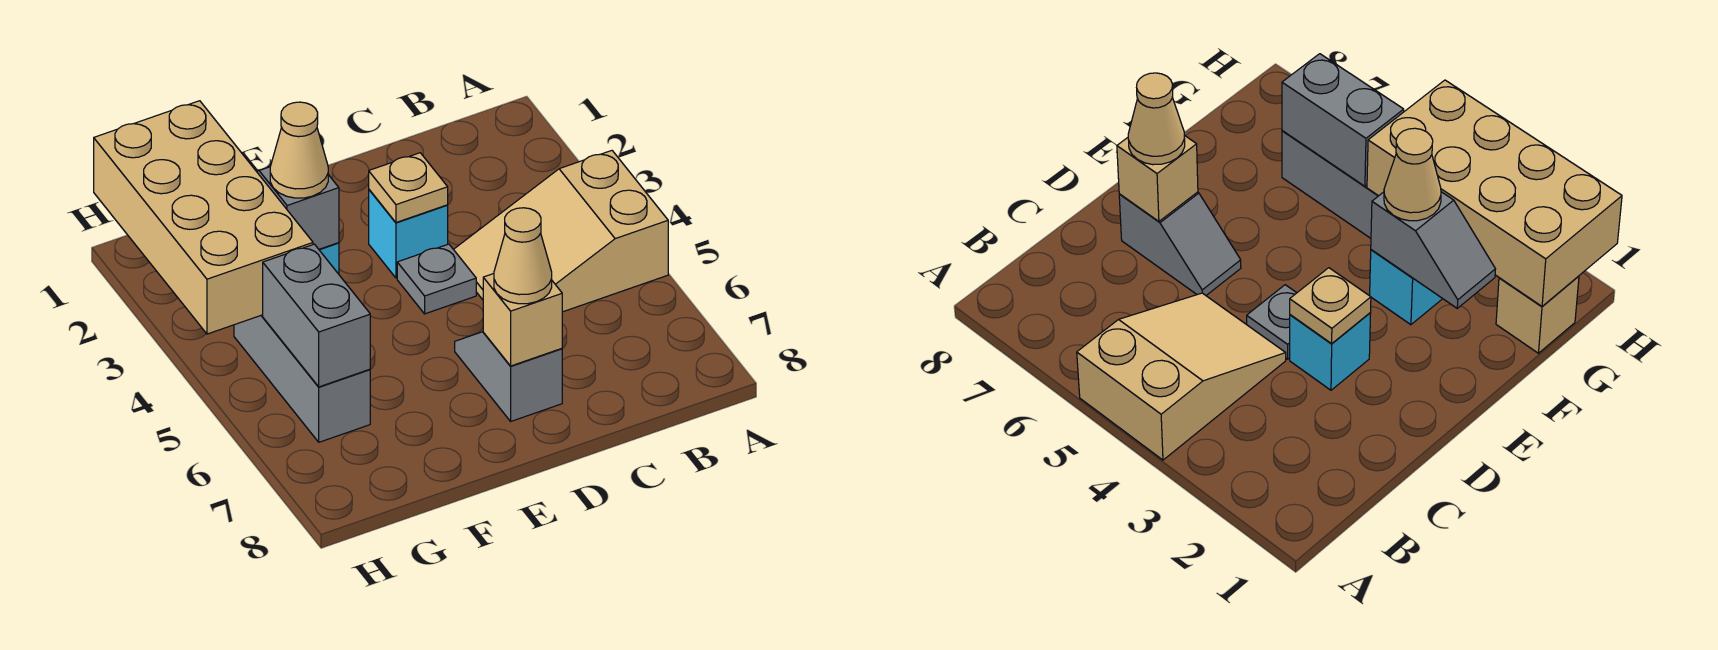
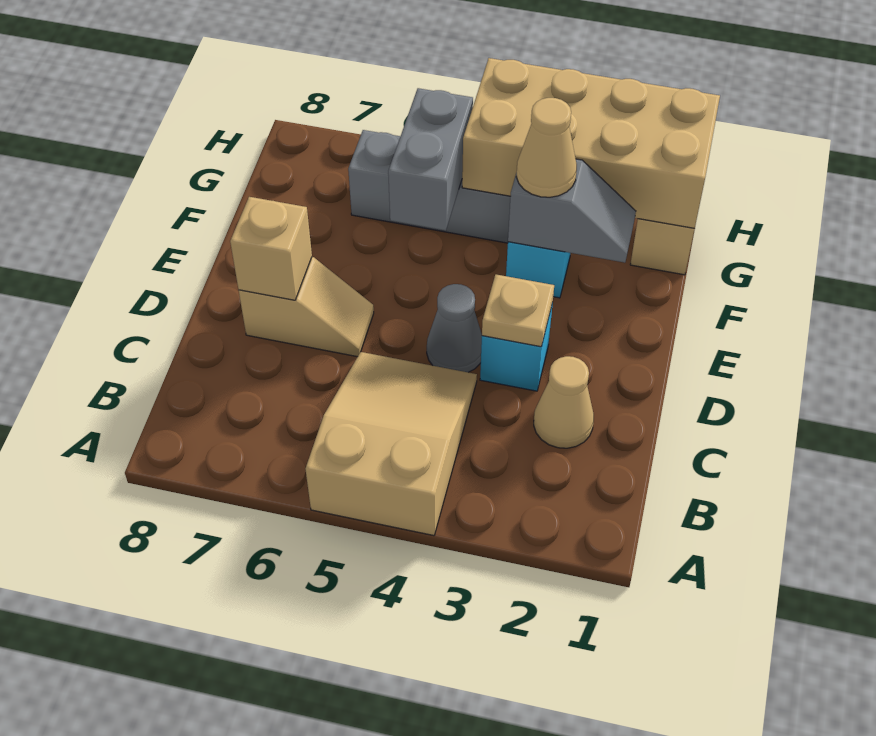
grey plate D4 level 1 -> grey cone D4 level 1
grey slope D6:D7 level 1 top 7 -> tan slope D6:D7 level 1 top 7
tan cone D7 level 3 -> tan cone C2 level 1
grey brick G5:G6 level 2 -> grey brick F5:G5 level 2

